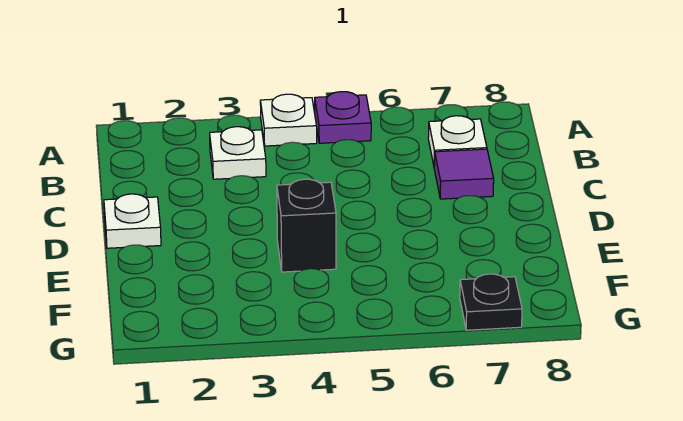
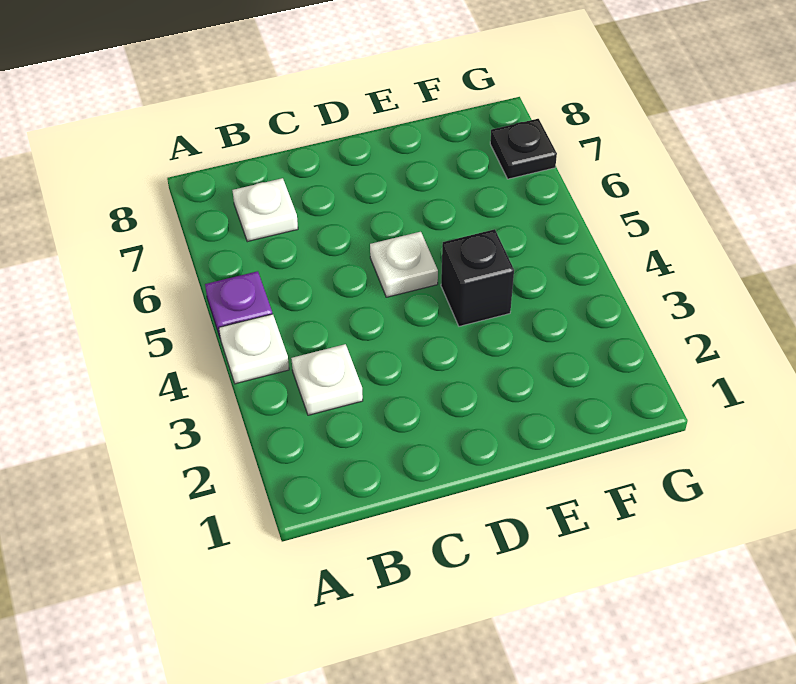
purple tile C7 level 1 -> none
white plate D1 level 1 -> white plate D5 level 1

